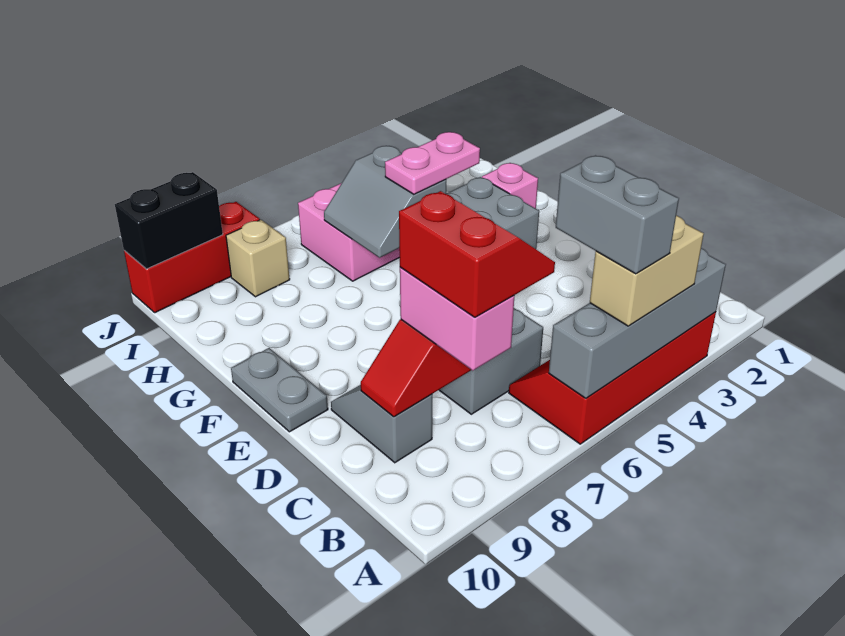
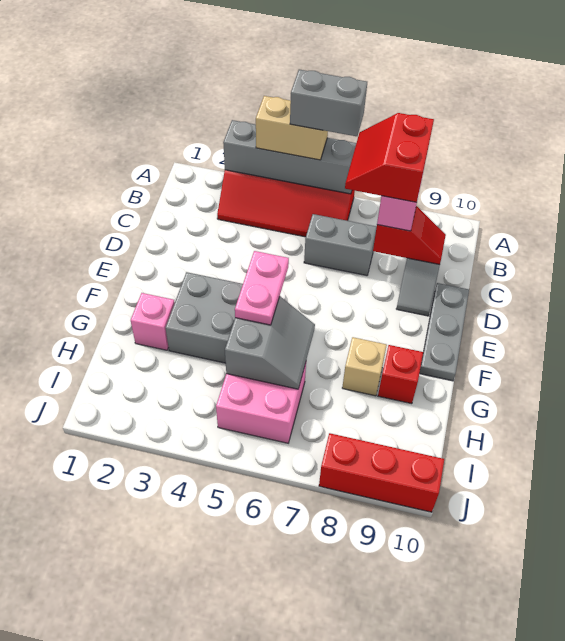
grey brick A5:B5 level 4 -> grey brick A5:A6 level 4
grey plate E10:F10 level 1 -> grey plate D10:F10 level 1
pink plate G4:G5 level 3 -> pink plate F5:G5 level 3
none -> red brick G9 level 1
tan brick I8 level 1 -> tan brick G8 level 1
black brick J9:J10 level 2 -> none

